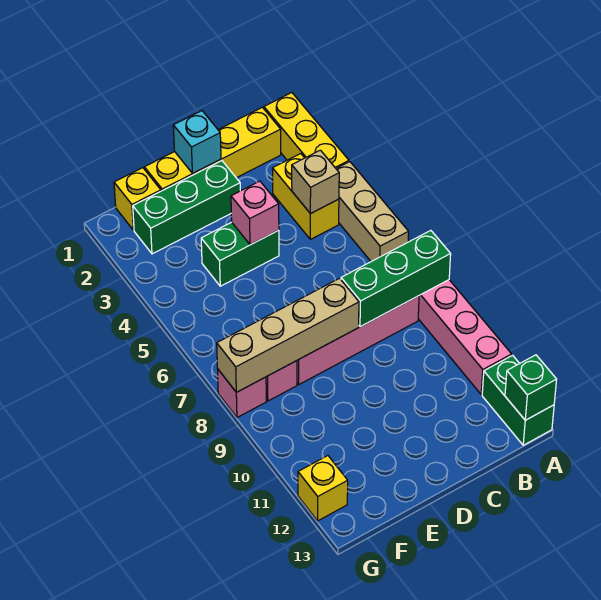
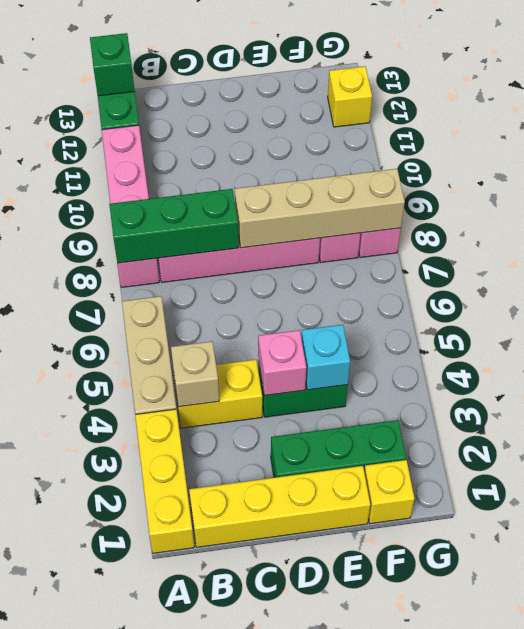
yellow brick B3:B4 level 1 -> yellow brick B4:C4 level 1
cyan brick D1 level 2 -> cyan brick E4 level 2

